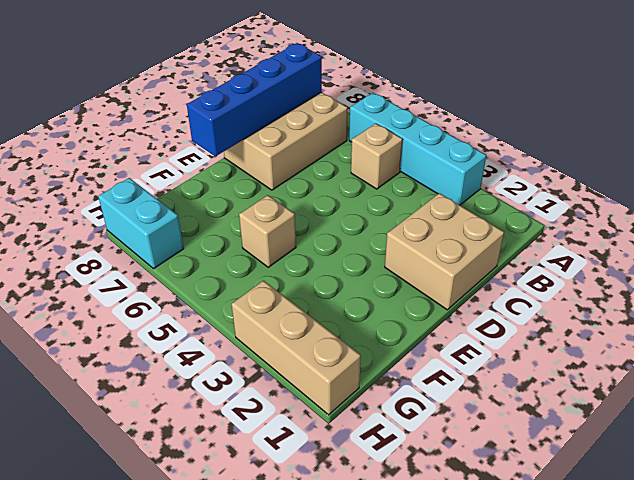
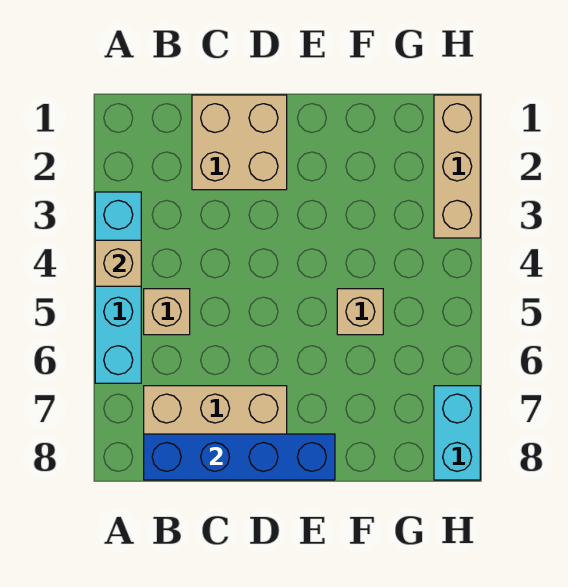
none -> tan brick A4 level 2

